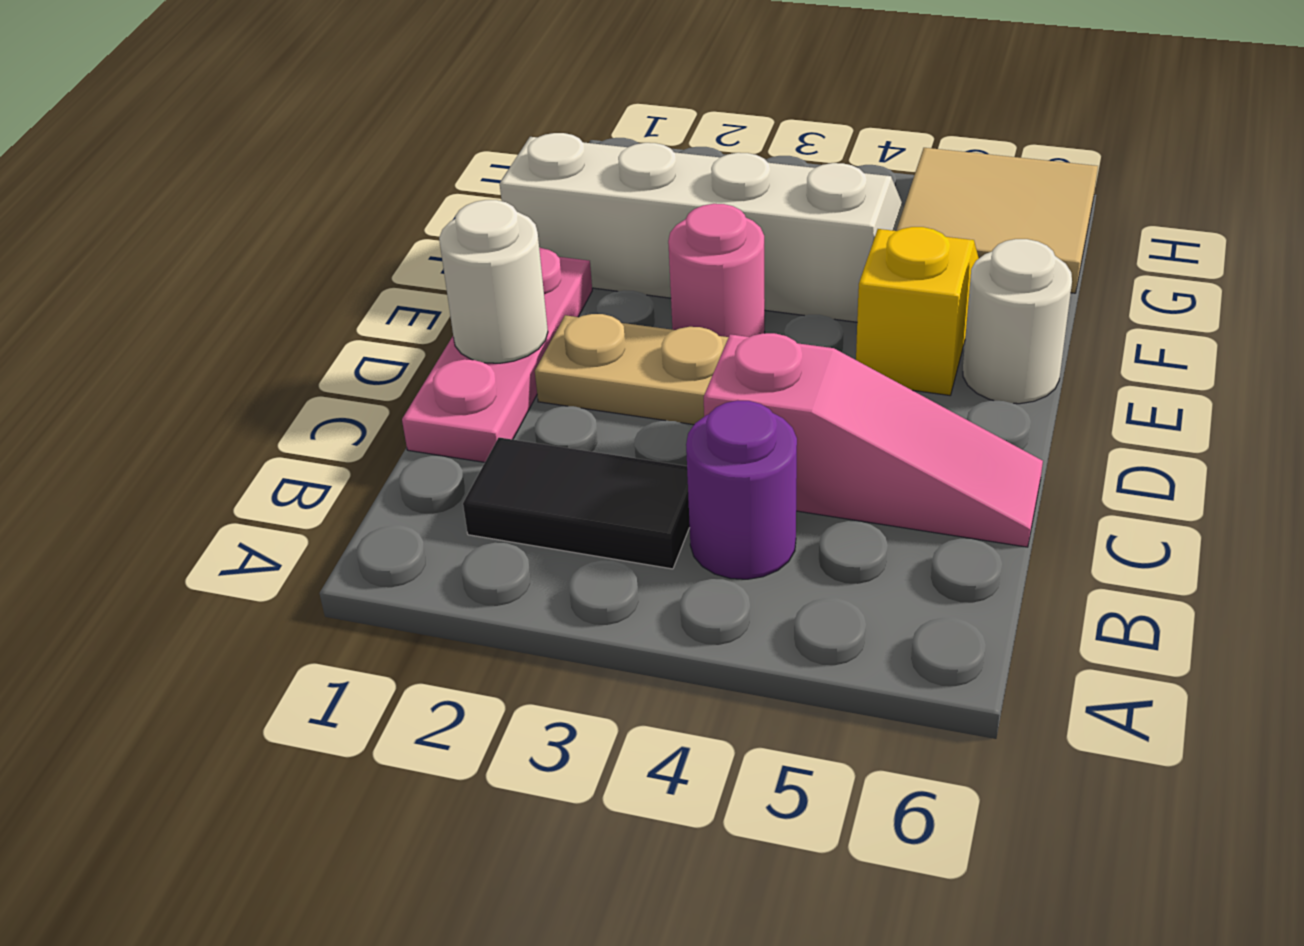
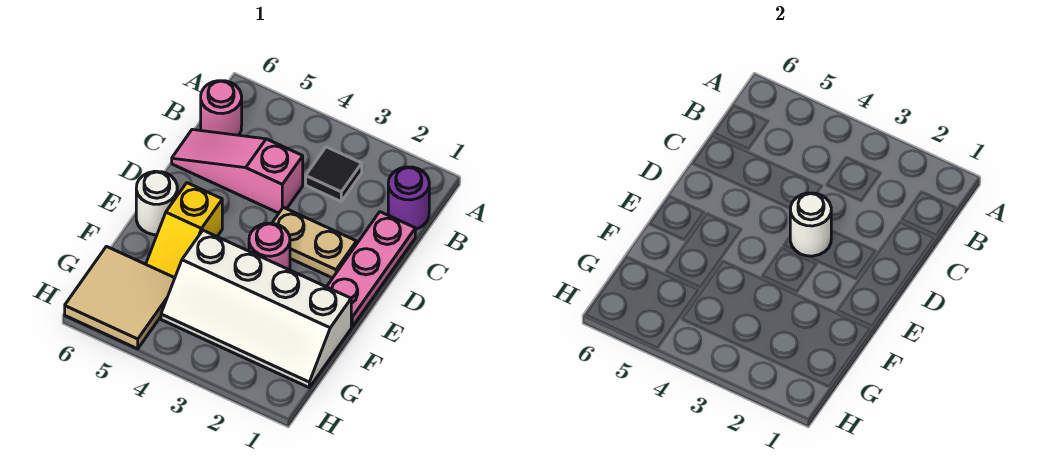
black tile B2:B3 level 1 -> black tile B3 level 1
purple round brick B4 level 1 -> purple round brick B1 level 1
none -> pink round brick B6 level 1
white round brick D1 level 2 -> white round brick D3 level 2

